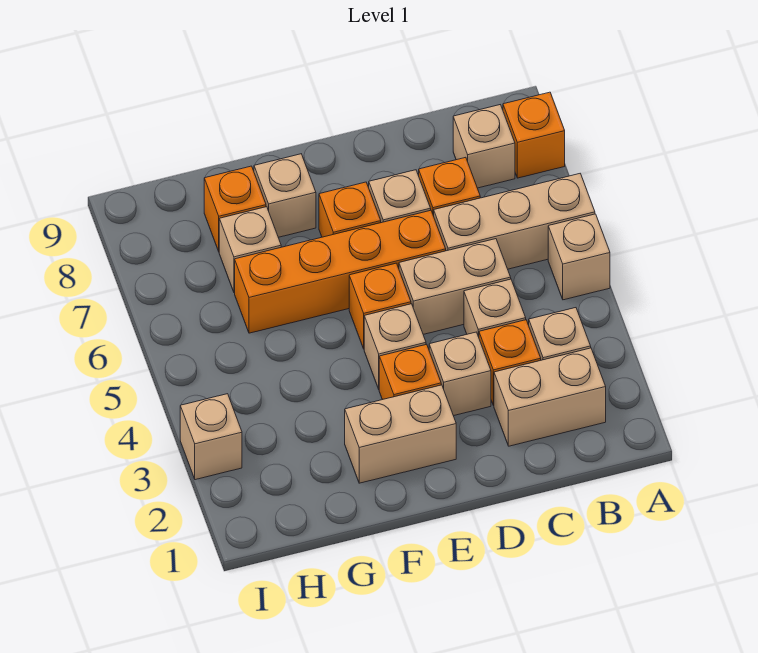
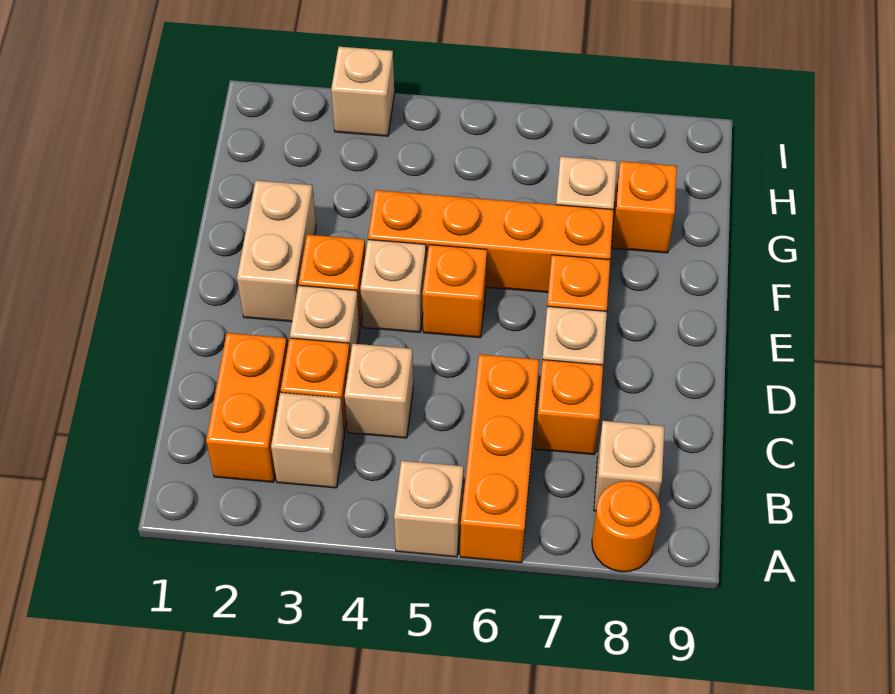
tan brick A6:C6 level 1 -> orange brick A6:C6 level 1
orange brick A8 level 1 -> orange round brick A8 level 1
tan brick B2:C2 level 1 -> orange brick B2:C2 level 1
tan brick C5:D5 level 1 -> none
orange brick D6:G6 level 1 -> orange brick F4:F7 level 1
tan brick F8 level 1 -> none

